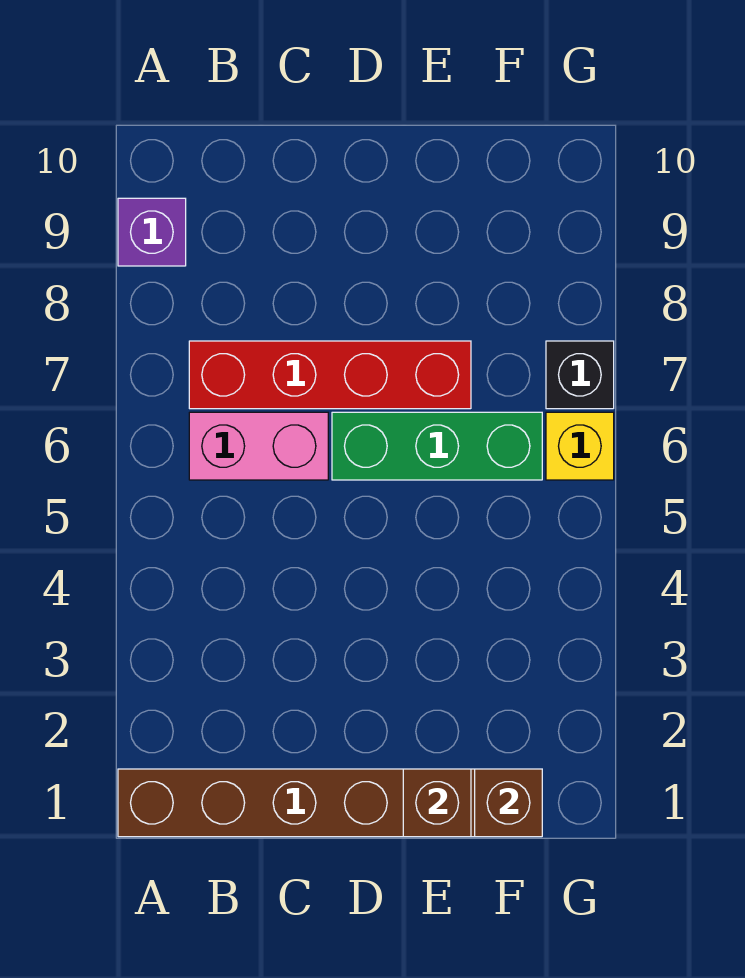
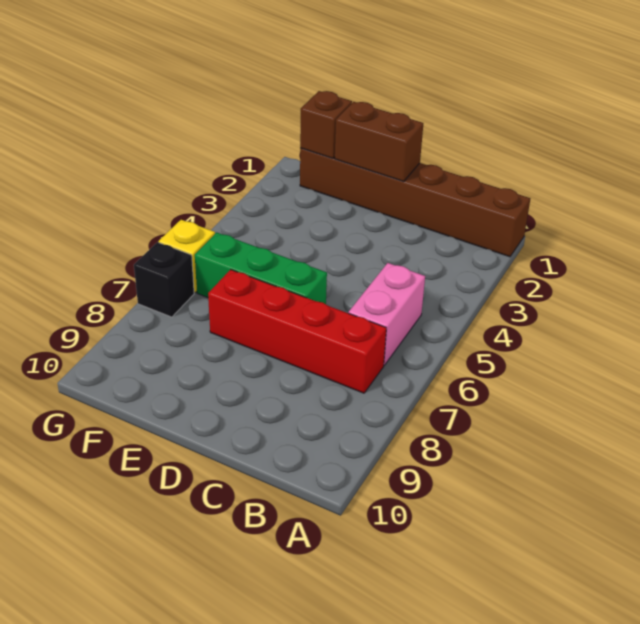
purple brick A9 level 1 -> none
pink brick B6:C6 level 1 -> pink brick B5:B6 level 1
brown brick E1 level 2 -> brown brick D1:E1 level 2

